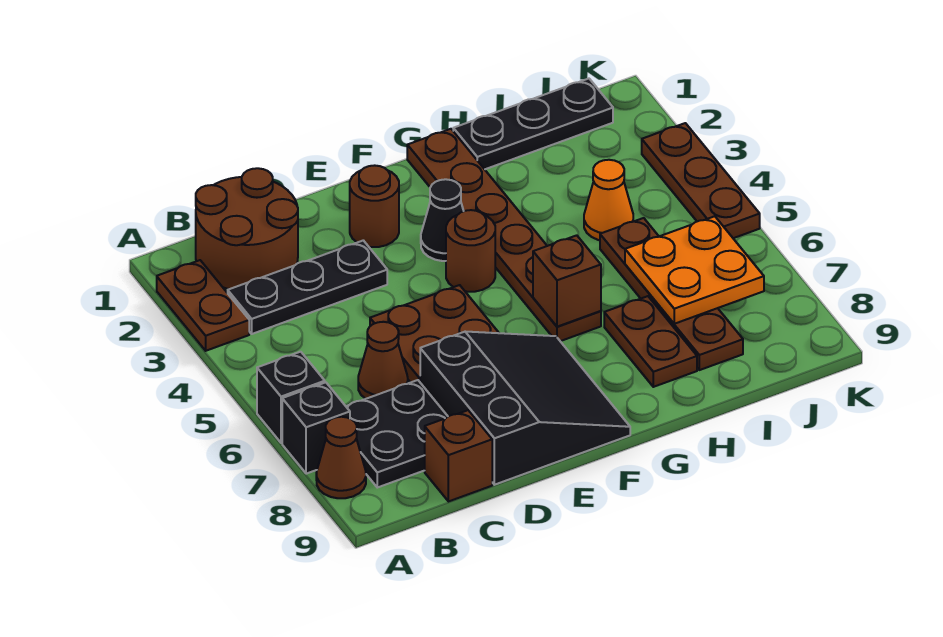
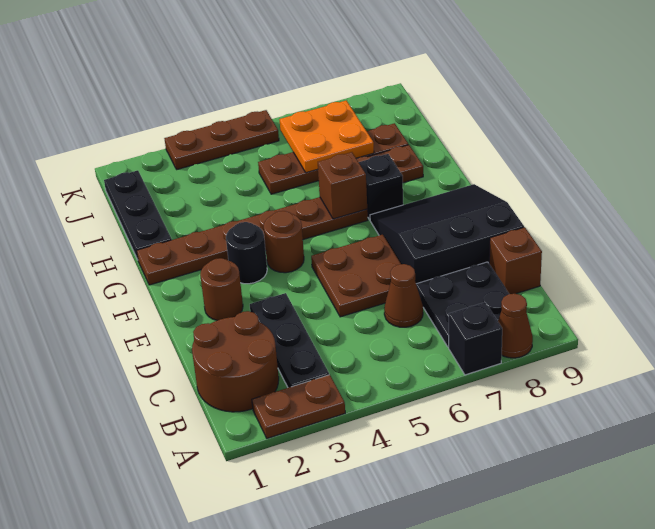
black brick A6 level 1 -> black brick G7 level 1
black cone F3 level 1 -> black round brick F3 level 1
orange cone I4 level 1 -> none

